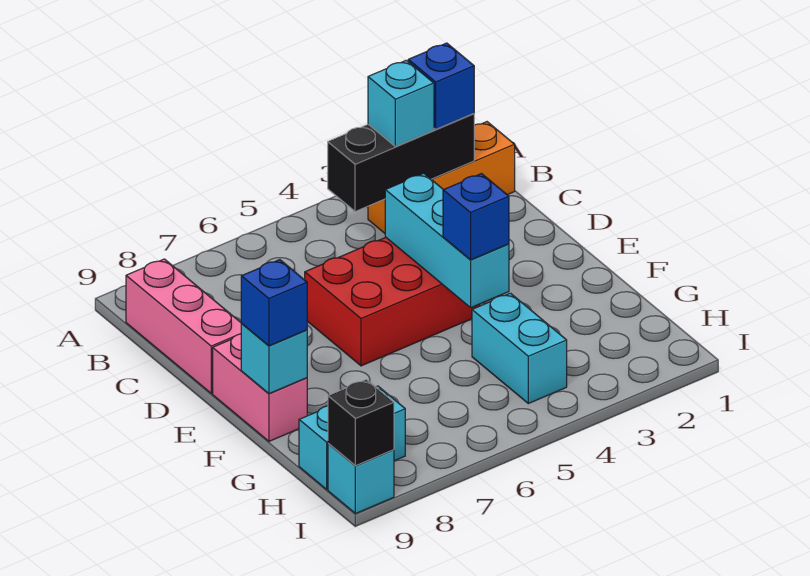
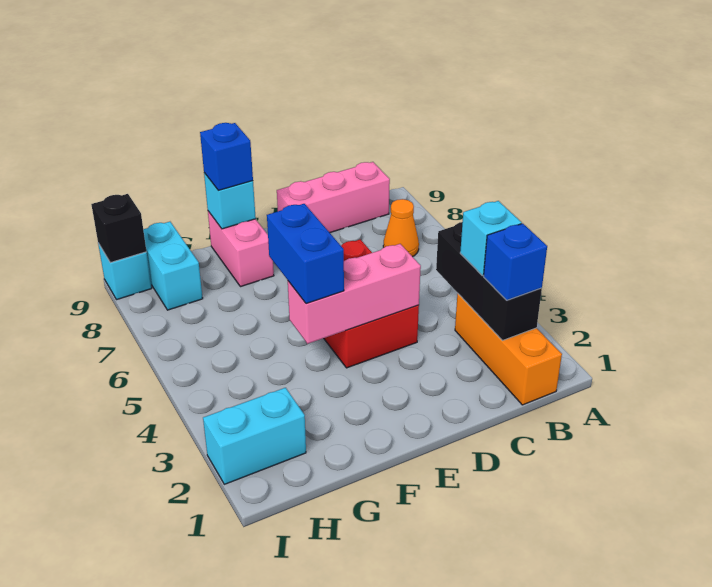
none -> orange cone B7 level 1
cyan brick D4:F4 level 2 -> pink brick D4:F4 level 2
pink brick E9:F9 level 1 -> pink brick F8:F9 level 1
blue brick F4 level 3 -> blue brick F4:F5 level 3
cyan brick G4:H4 level 1 -> cyan brick H2:I2 level 1

